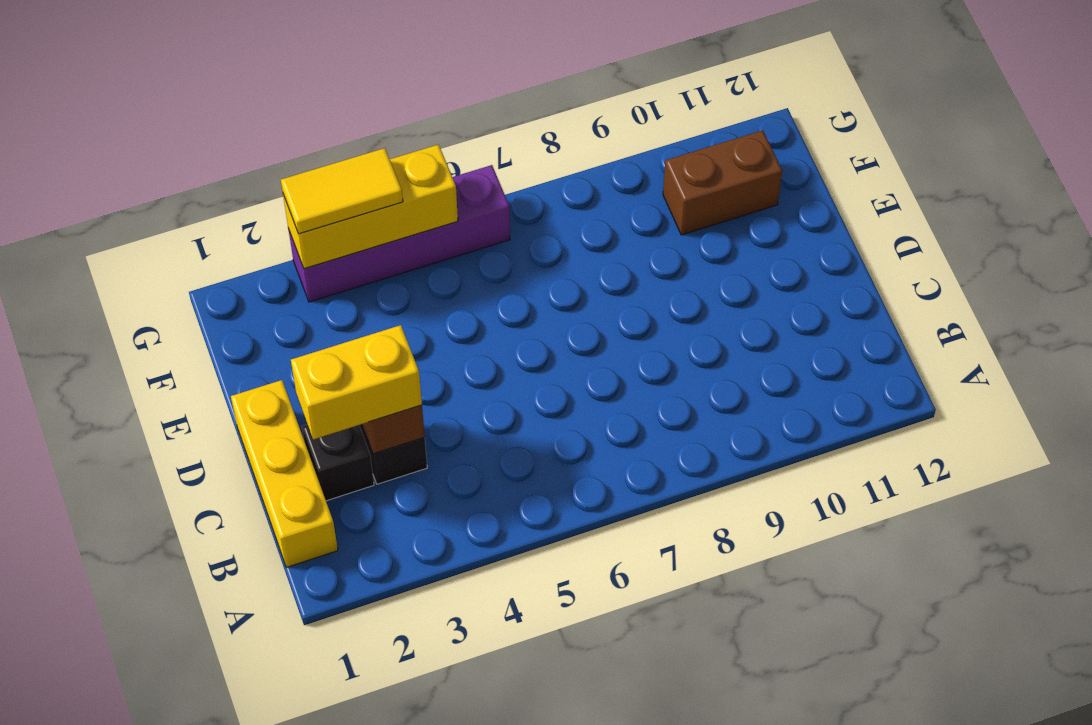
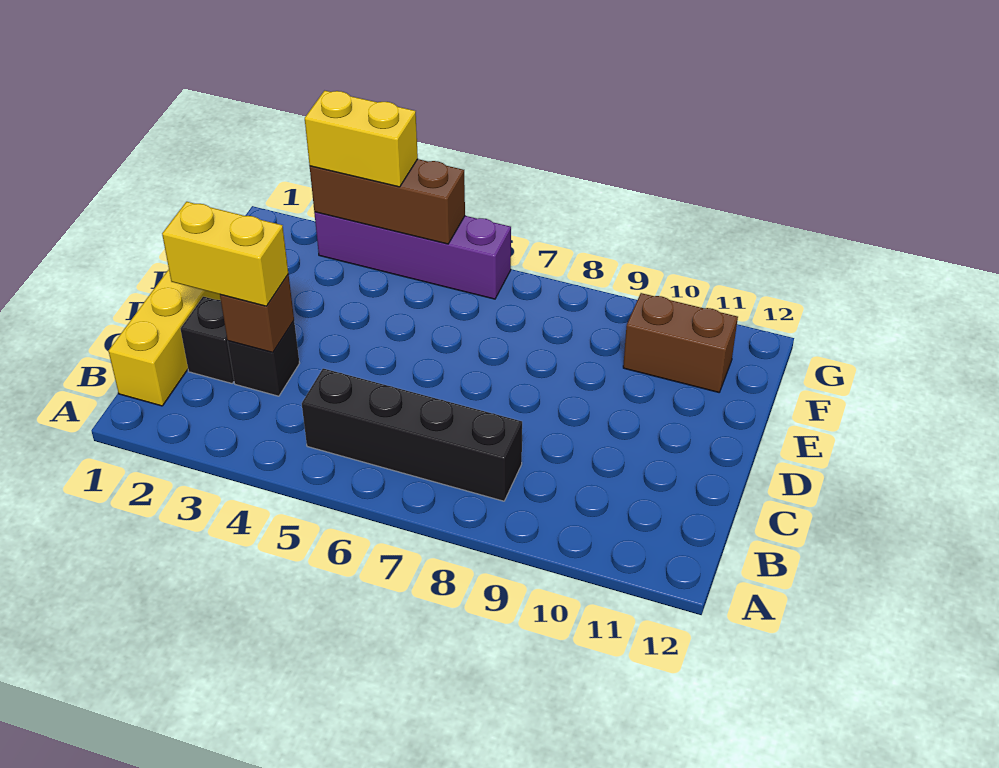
none -> black brick B5:B8 level 1
yellow brick G3:G5 level 2 -> brown brick G3:G5 level 2
yellow tile G3:G4 level 3 -> yellow brick G3:G4 level 3

